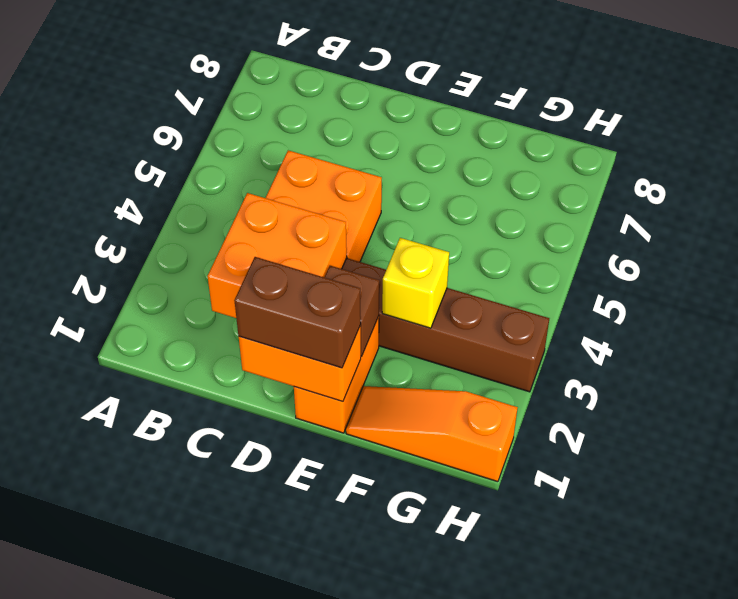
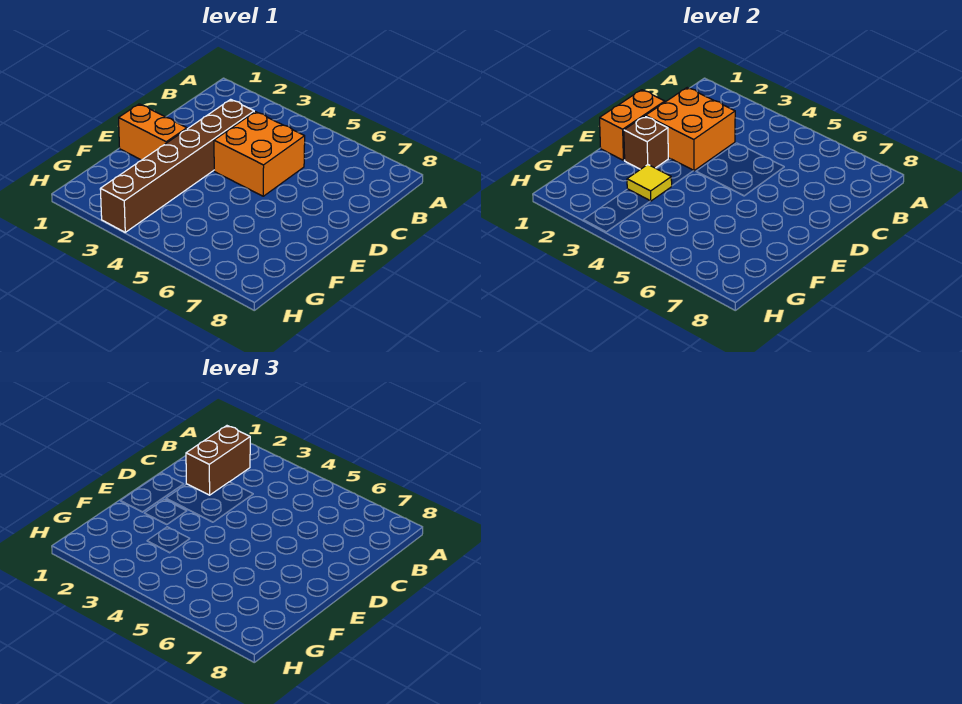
brown brick D1:E1 level 3 -> brown brick B2:C2 level 3
orange slope F1:H1 level 1 top H -> none
yellow brick F3 level 2 -> yellow tile F3 level 2

